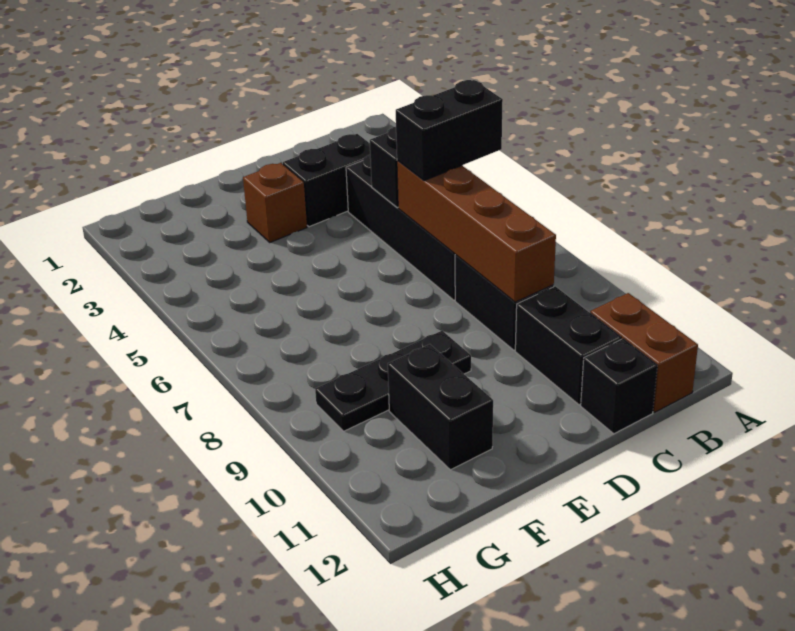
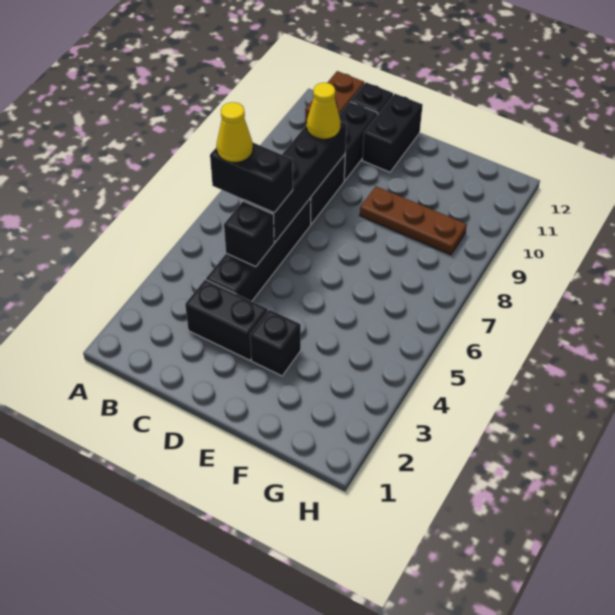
none -> yellow cone B6 level 4
brown brick C6:C9 level 2 -> black brick C6:C9 level 2
none -> yellow cone C9 level 3
brown brick E3 level 1 -> black brick E3 level 1
black plate E9:G9 level 1 -> brown plate E9:G9 level 1
black brick F10:F11 level 1 -> black brick D11:D12 level 1

